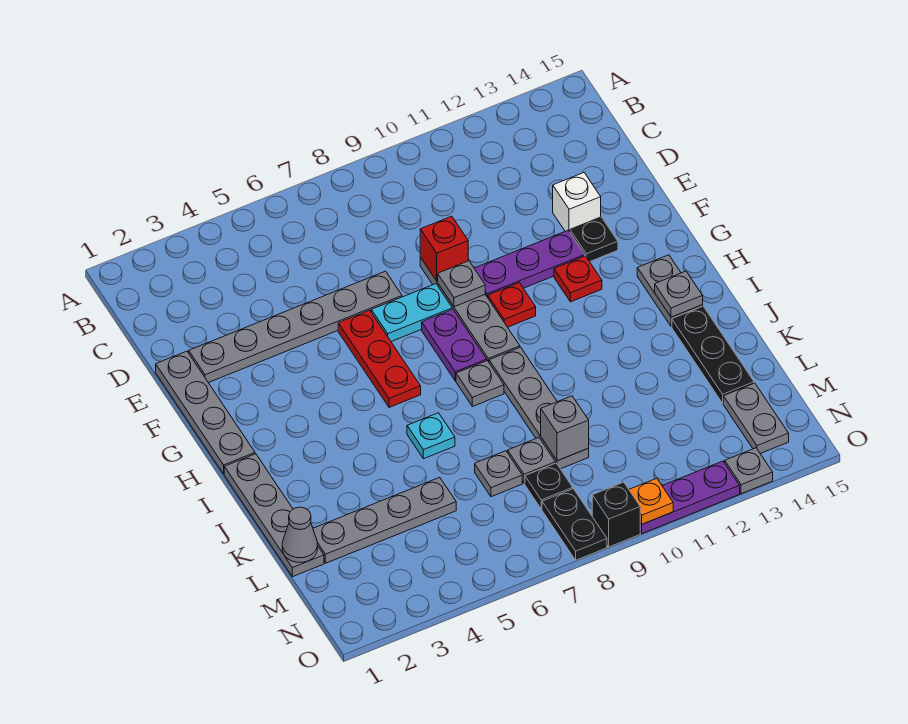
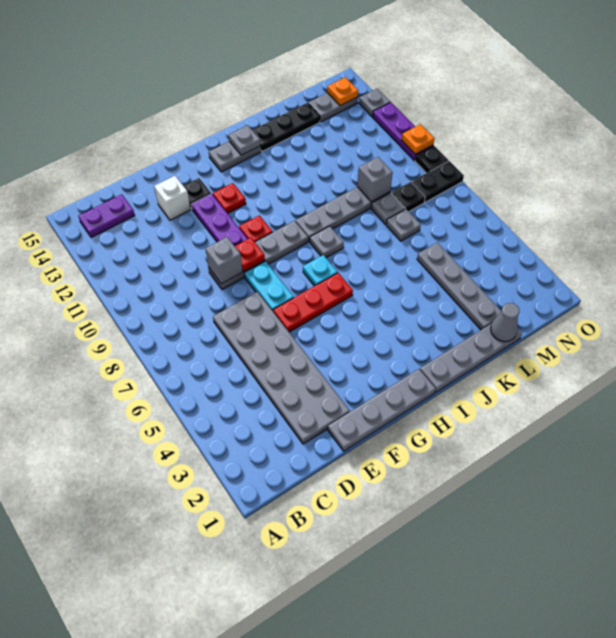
grey plate E2:E7 level 1 -> grey plate D2:E7 level 1
red brick E9 level 2 -> grey brick E9 level 2
grey plate F9 level 2 -> red plate F9 level 2
purple plate G8:H8 level 1 -> purple plate B14:C14 level 1
cyan plate J6 level 1 -> cyan plate H7 level 1
none -> orange plate N14 level 2
black brick O9 level 1 -> black plate O9 level 1

